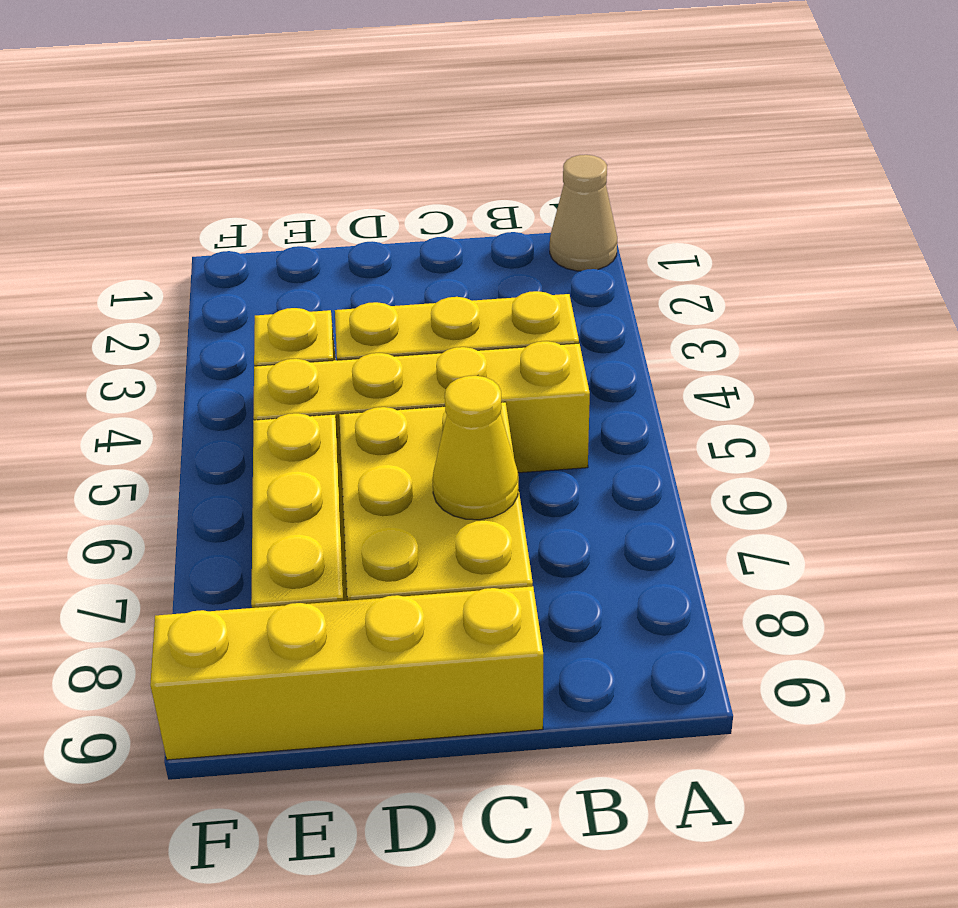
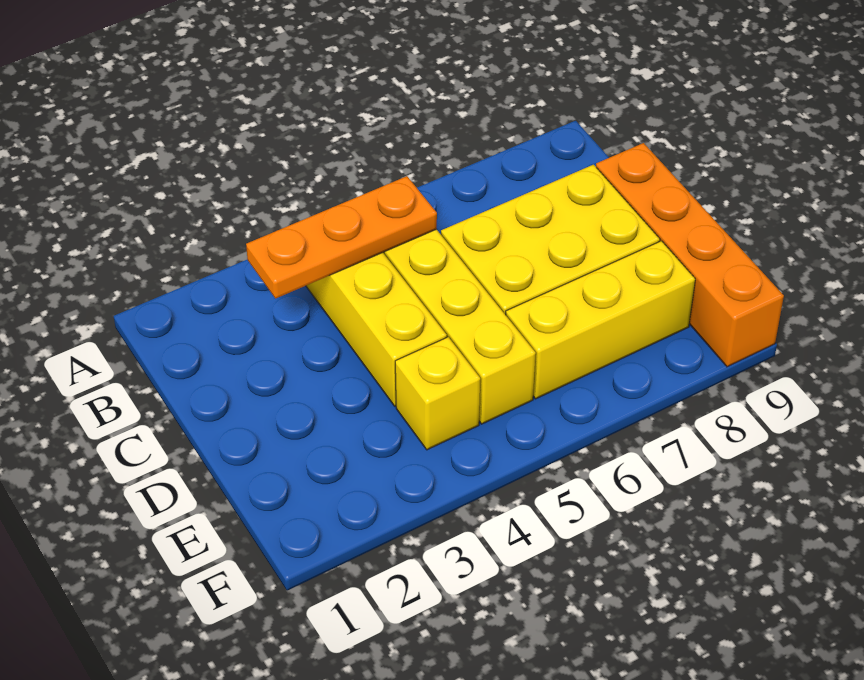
tan cone A1 level 1 -> none
none -> orange plate B3:B5 level 2
yellow cone C7 level 2 -> none
yellow brick C9:F9 level 1 -> orange brick C9:F9 level 1

